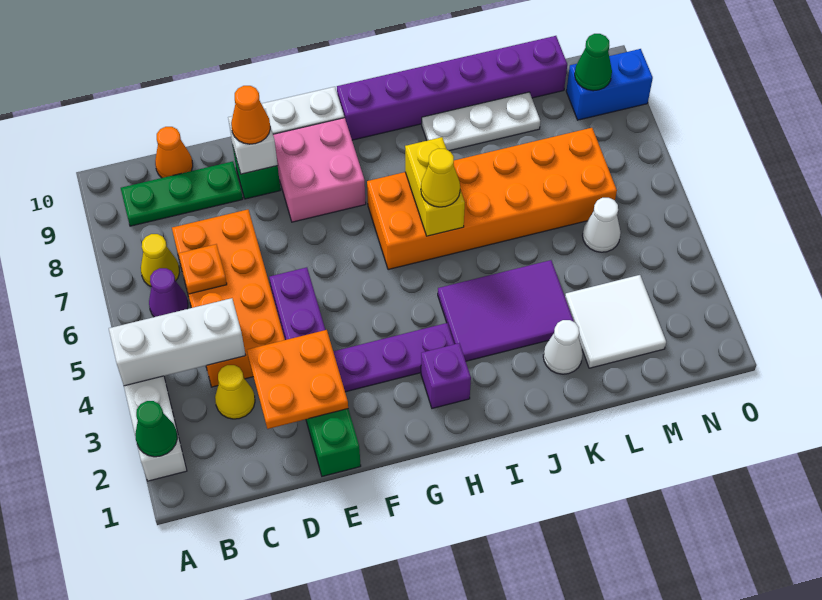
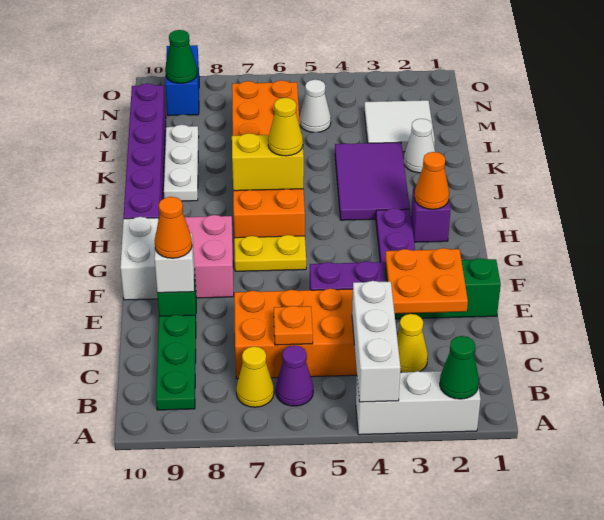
orange cone C10 level 1 -> orange cone H2 level 2
none -> yellow plate G6:G7 level 1

